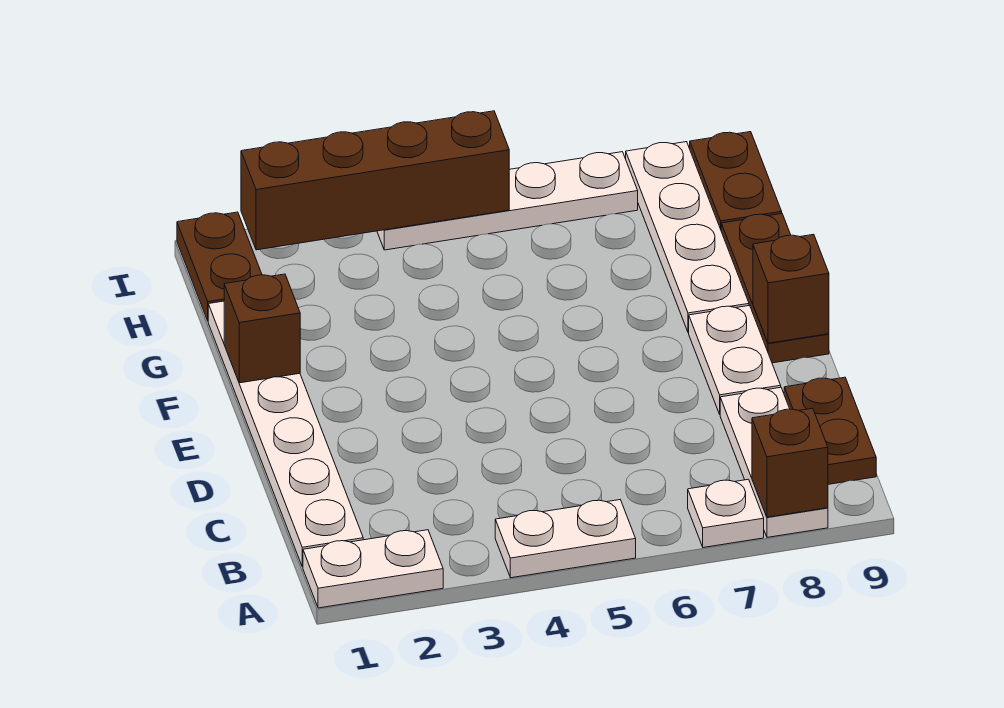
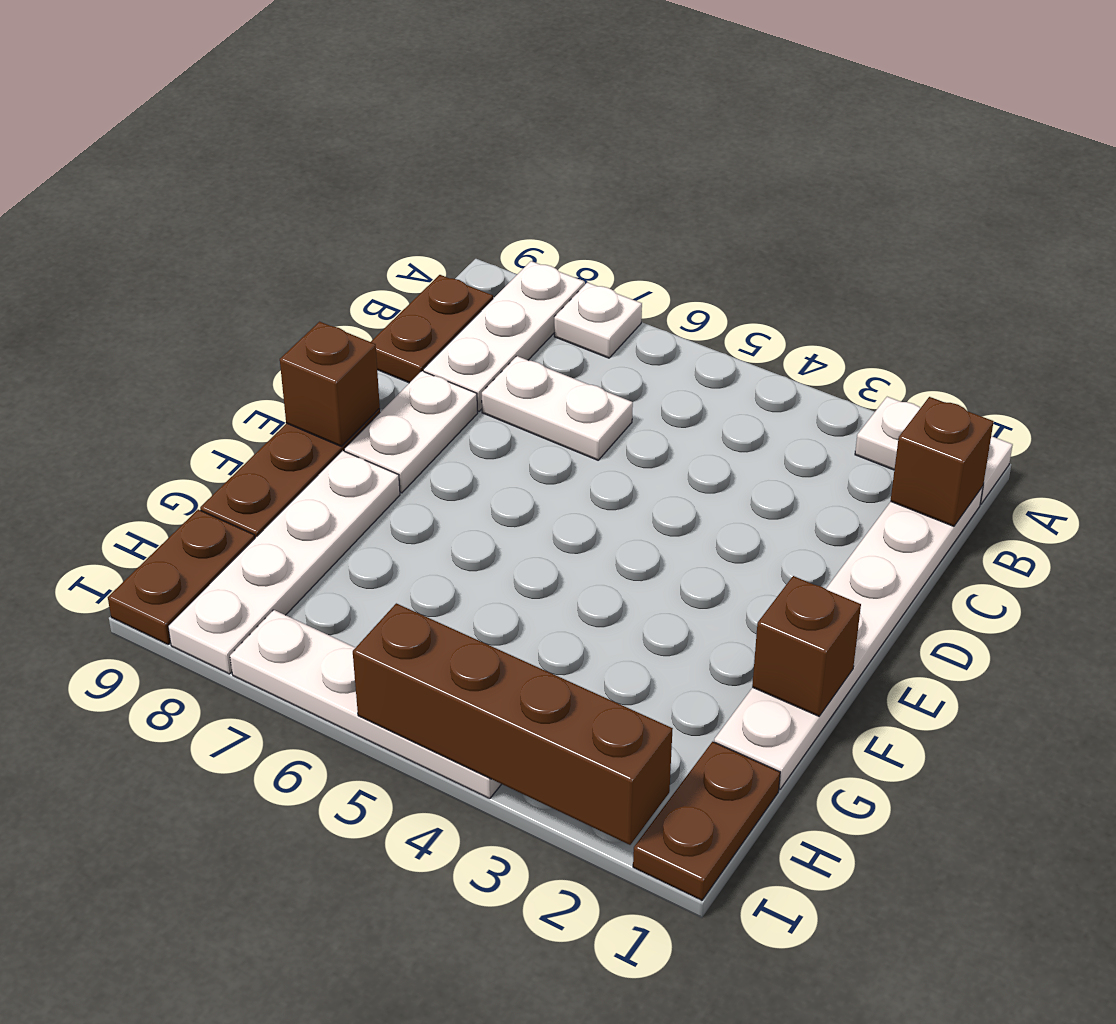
white plate A4:A5 level 1 -> white plate C6:C7 level 1
brown brick A8 level 2 -> brown brick B1 level 2

